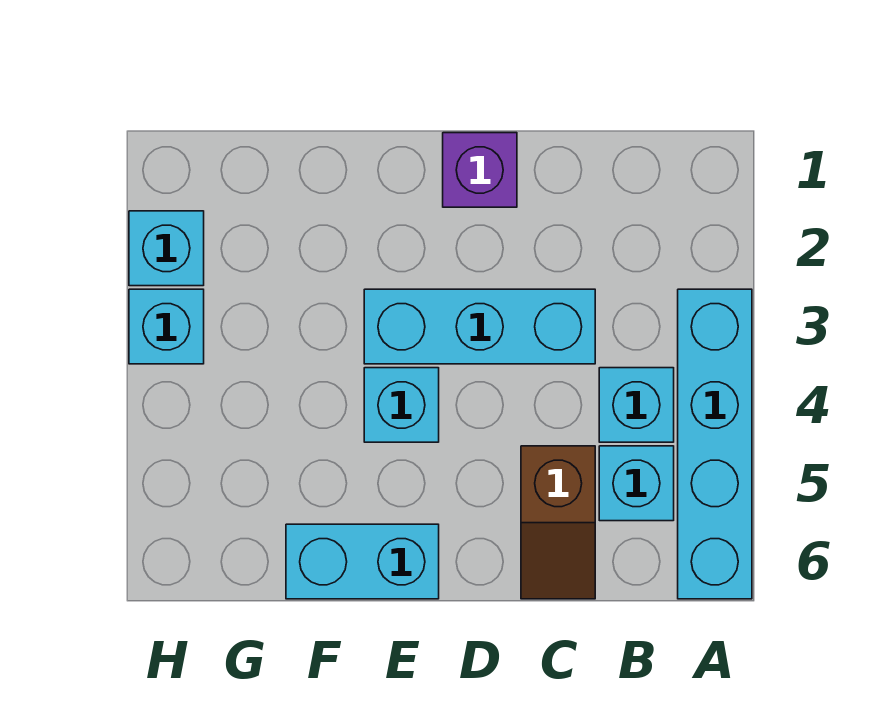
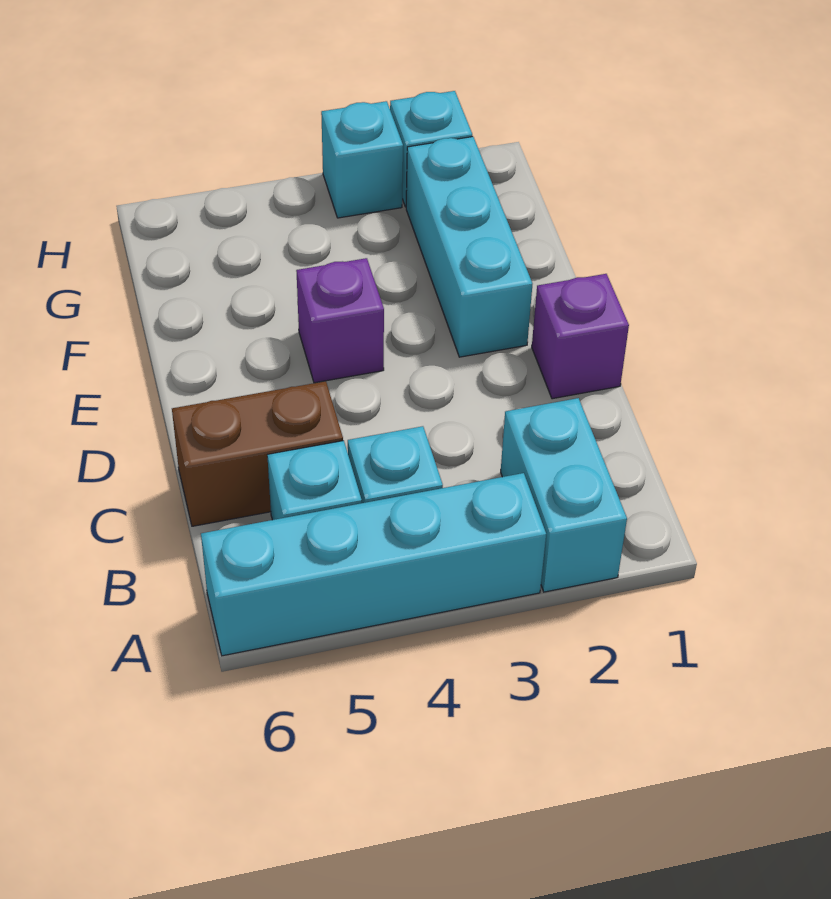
cyan brick C3:E3 level 1 -> cyan brick E2:G2 level 1
brown slope C5:C6 level 1 top 5 -> brown brick C5:C6 level 1
cyan brick E4 level 1 -> purple brick E4 level 1
cyan brick E6:F6 level 1 -> cyan brick A2:B2 level 1

